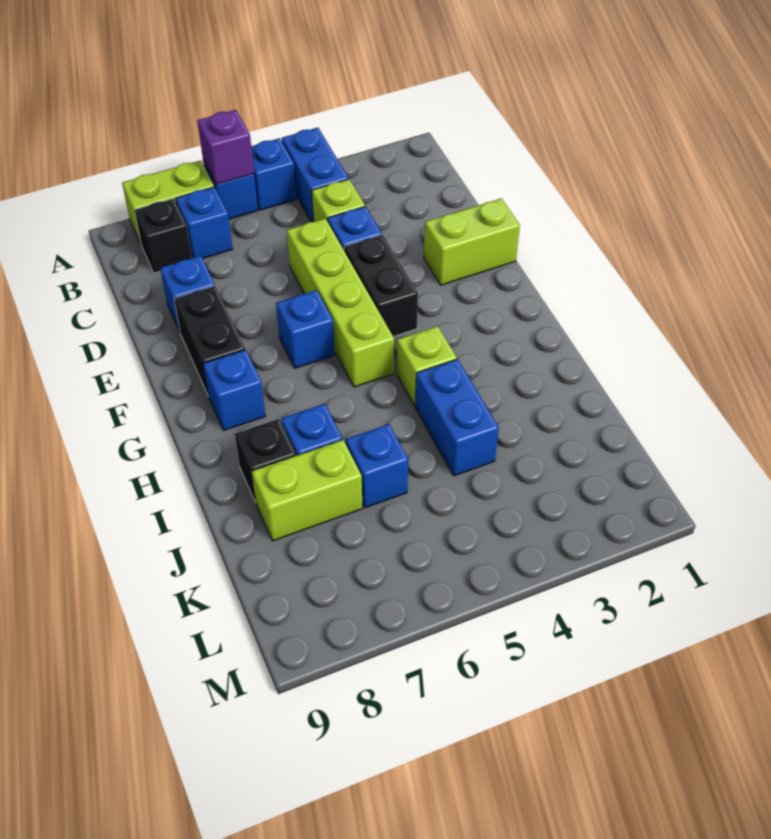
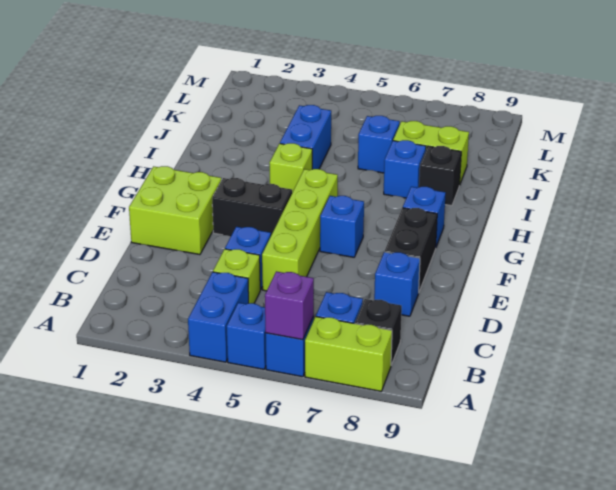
lime brick E1:E2 level 1 -> lime brick E1:F2 level 1
black brick E4:F4 level 1 -> black brick F3:F4 level 1

